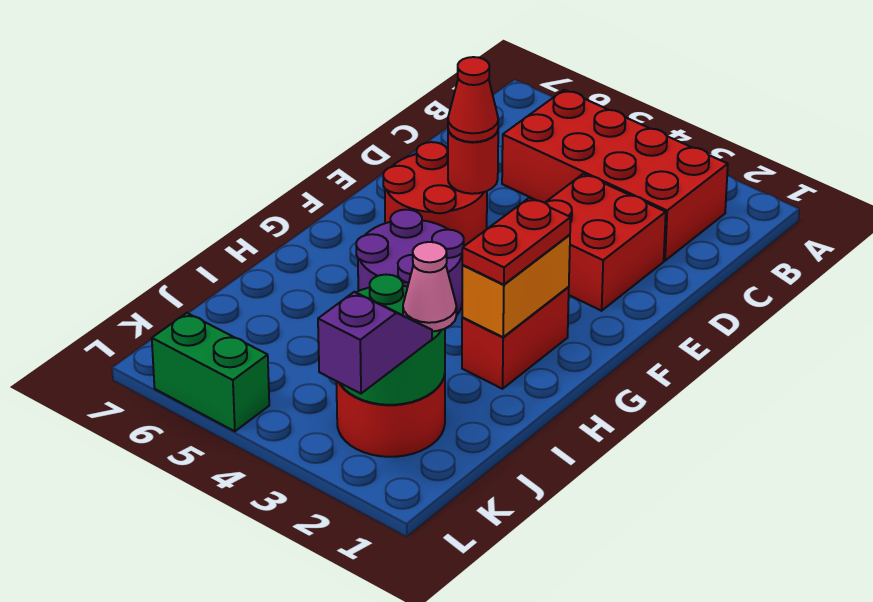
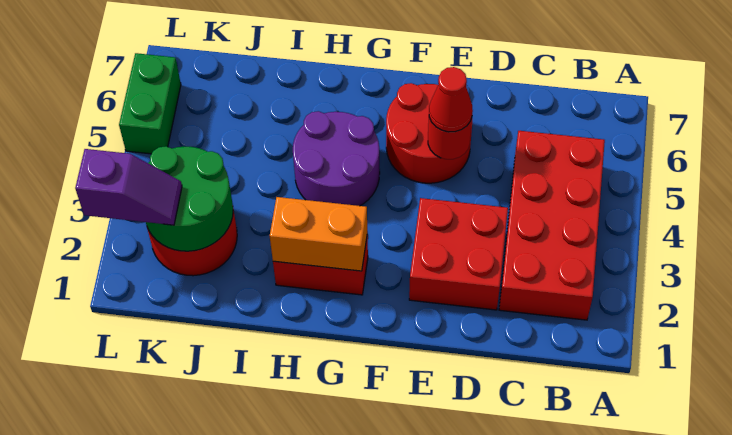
red plate G2:H2 level 3 -> none
pink cone J2 level 3 -> none

